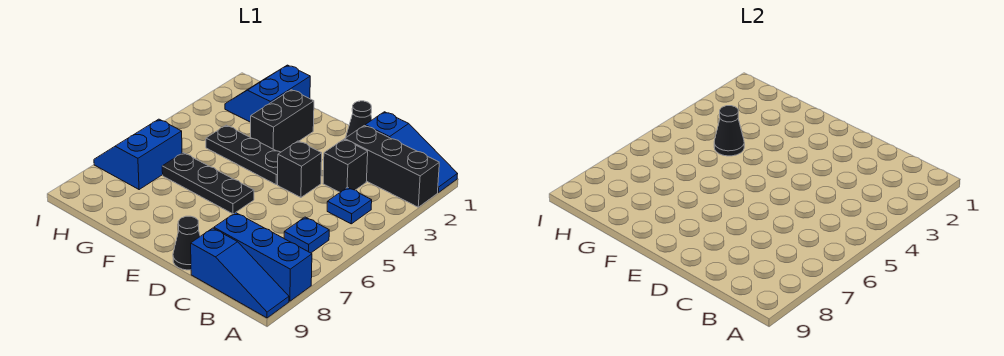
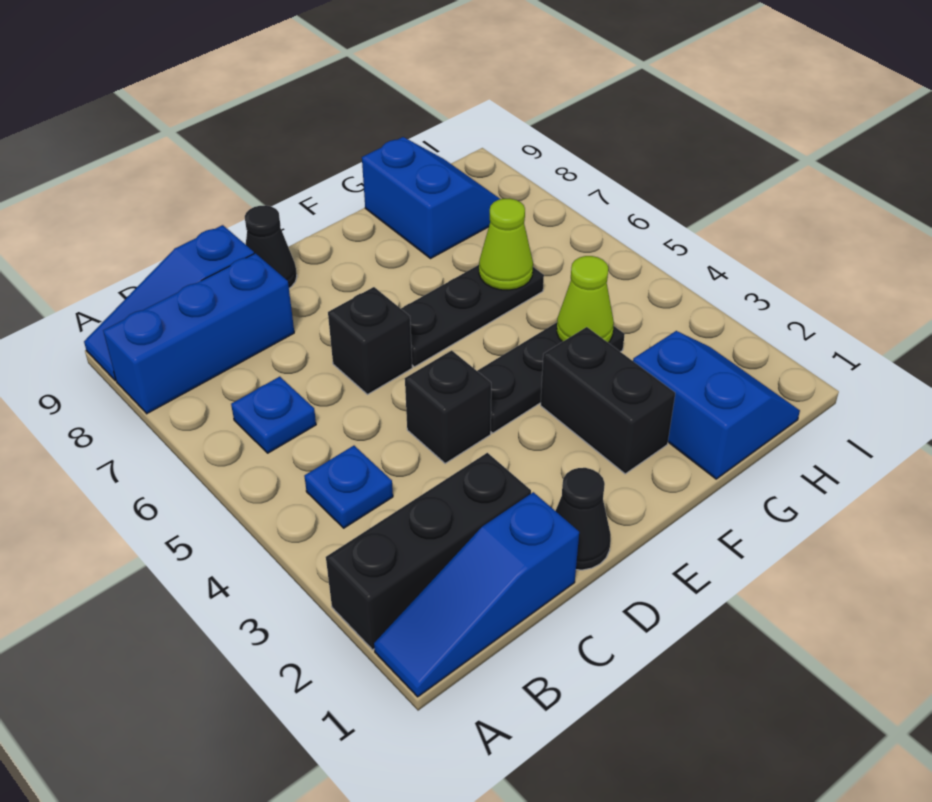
black brick C3 level 1 -> black brick D6 level 1
black cone G4 level 2 -> lime cone G4 level 2
none -> lime cone G6 level 2
blue slope H6:I7 level 1 top H -> blue slope G8:H9 level 1 top G

